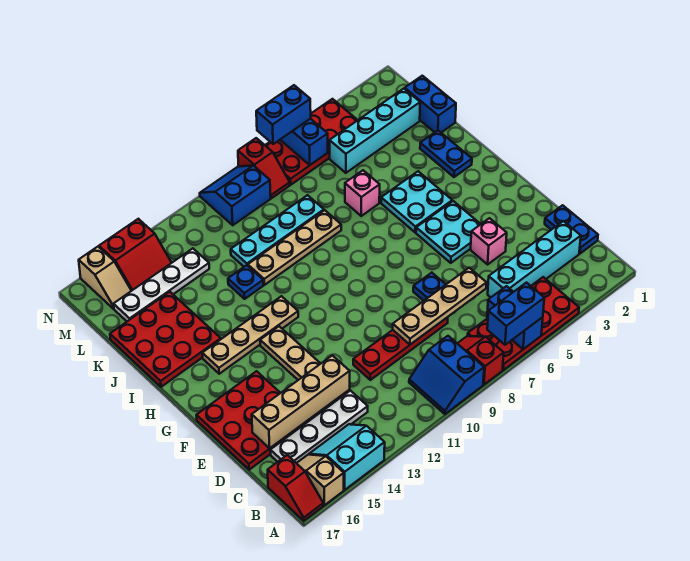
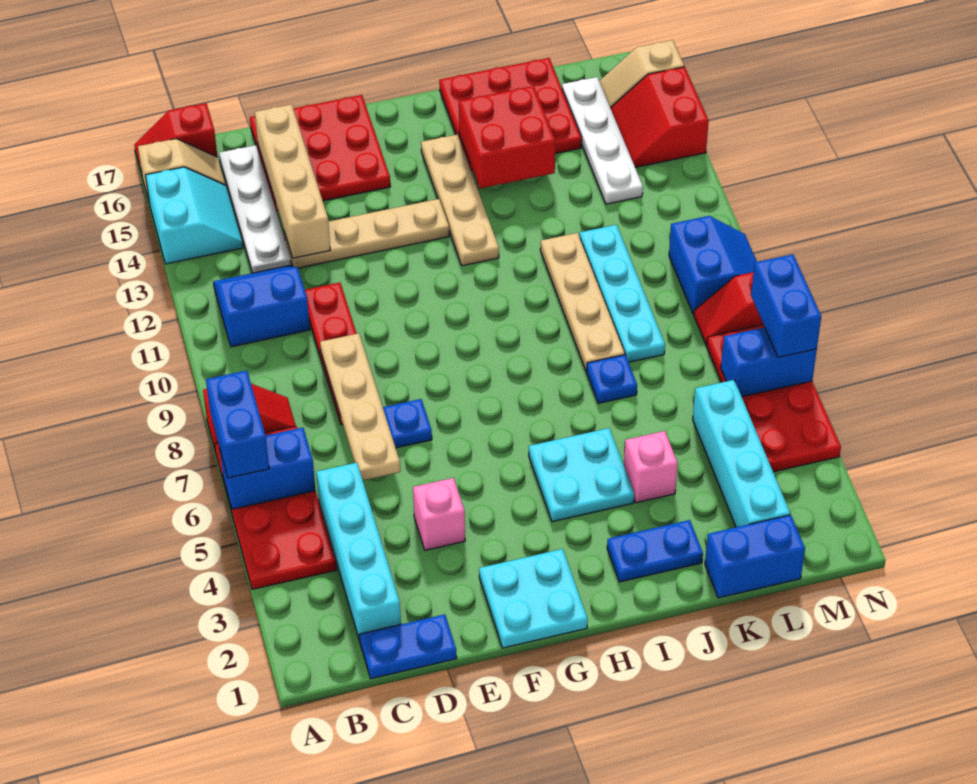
blue slope A9:B10 level 1 top 9 -> blue slope B11:C12 level 1 top 11
cyan plate F4:G5 level 1 -> cyan plate F1:G2 level 1
none -> red brick I14:J15 level 2
pink brick J6 level 1 -> pink brick J4 level 1
blue plate J12 level 1 -> blue plate J7 level 1

